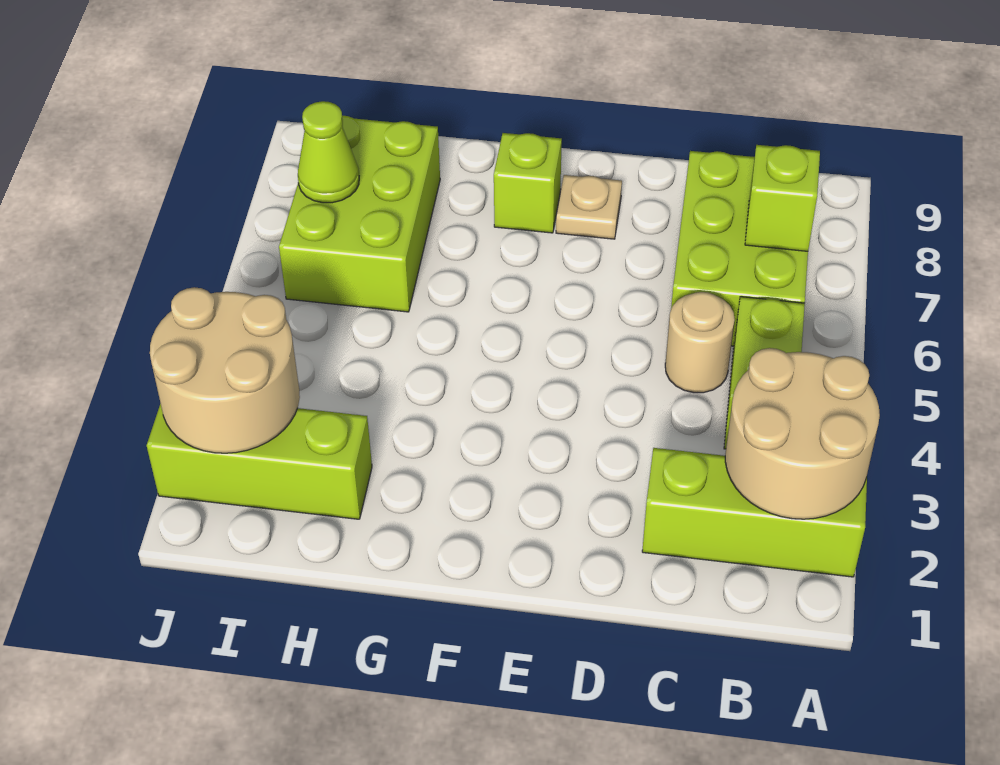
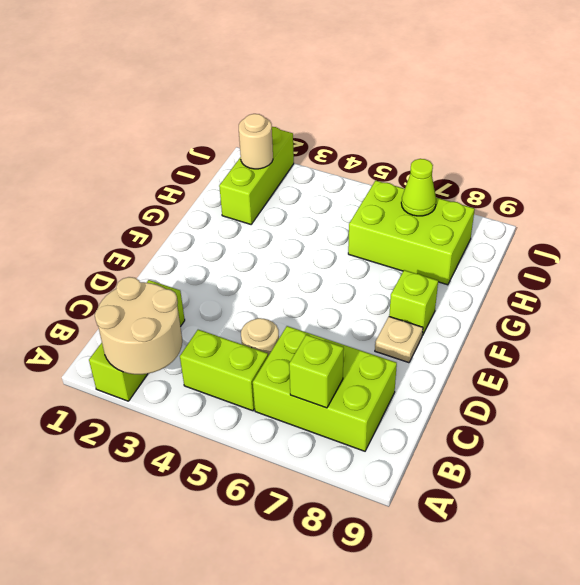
tan round brick I2:J3 level 2 -> tan round brick I2 level 2

